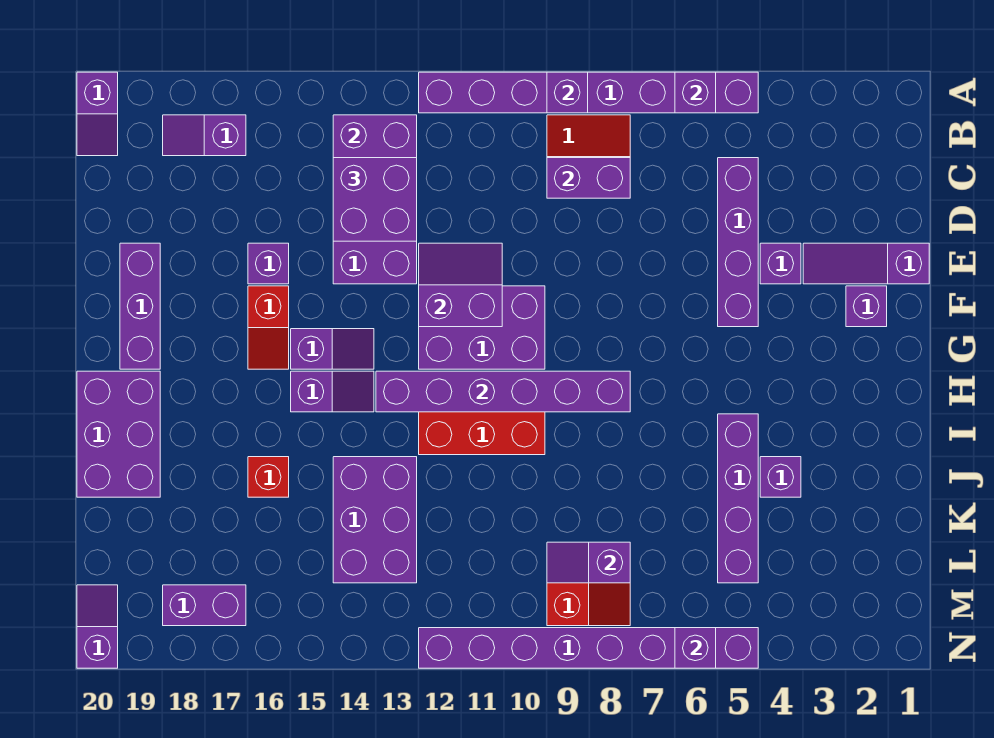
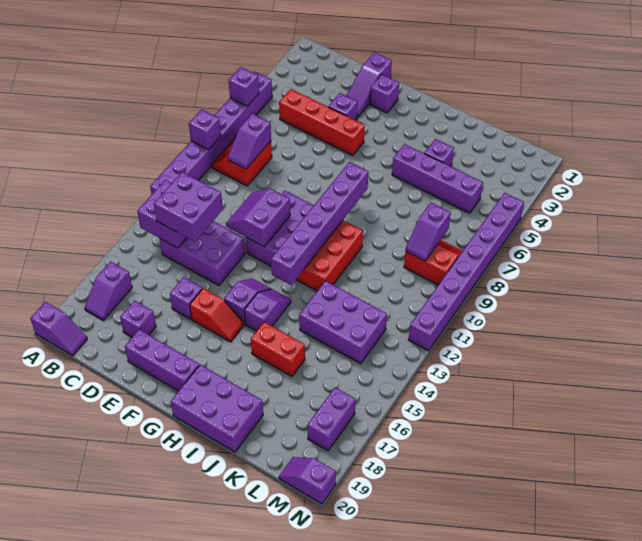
purple brick C5:F5 level 1 -> red brick C5:F5 level 1
purple brick C8:C9 level 2 -> purple slope C8:C9 level 2 top 8
red brick J16 level 1 -> red brick I16:J16 level 1
purple brick N6 level 2 -> purple brick D18 level 1

